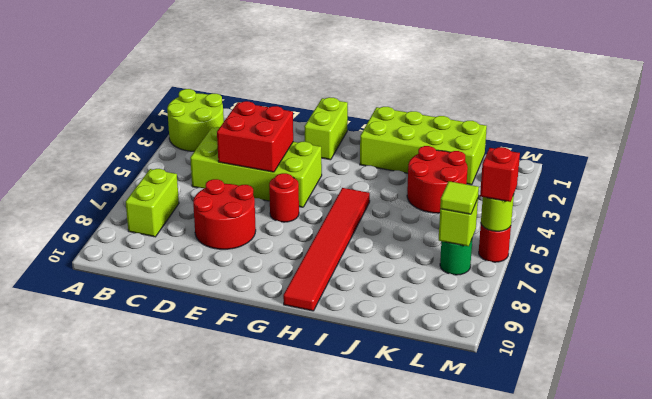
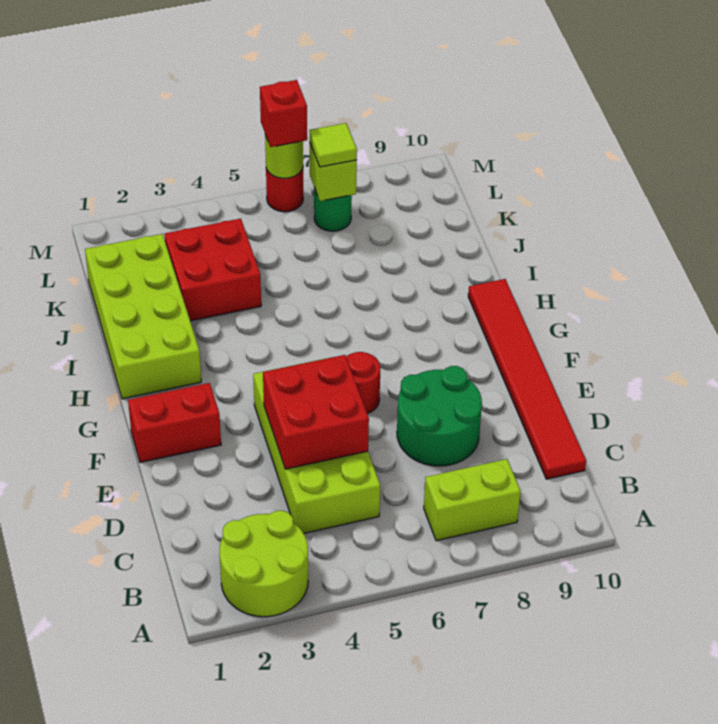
red round brick D7:E8 level 1 -> green round brick D7:E8 level 1
lime brick F1:F2 level 1 -> red brick F1:F2 level 1
red tile H5:H10 level 1 -> red tile C10:H10 level 1
red round brick J3:K4 level 1 -> red brick J3:K4 level 1

